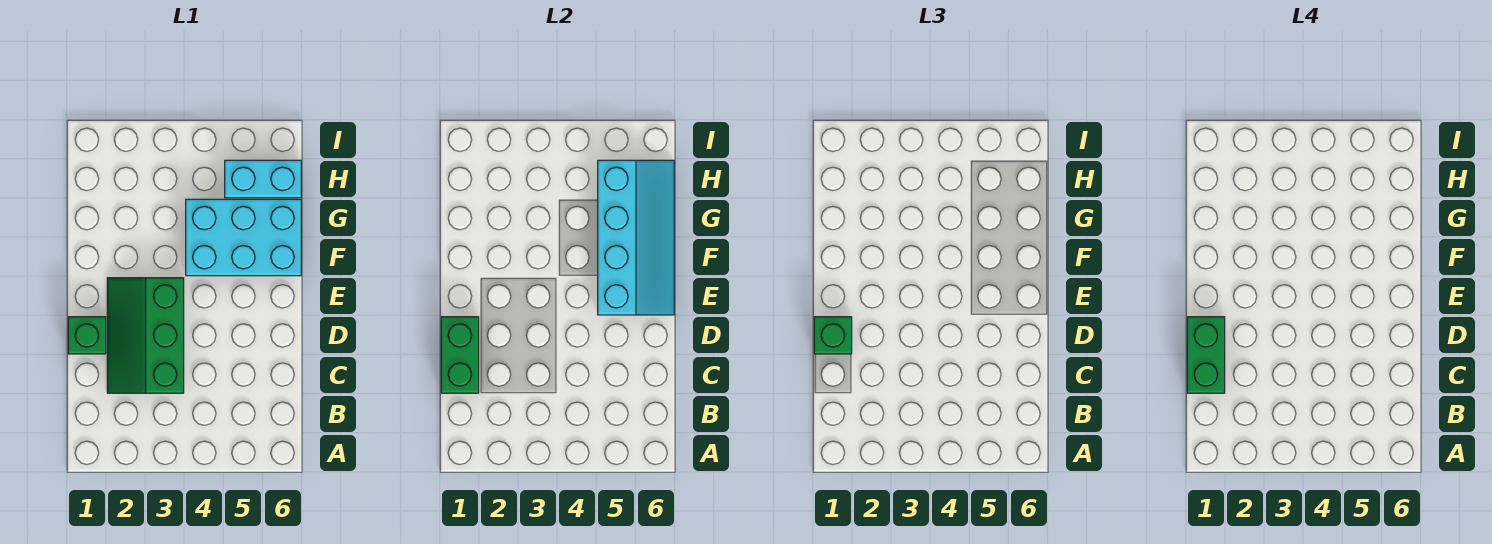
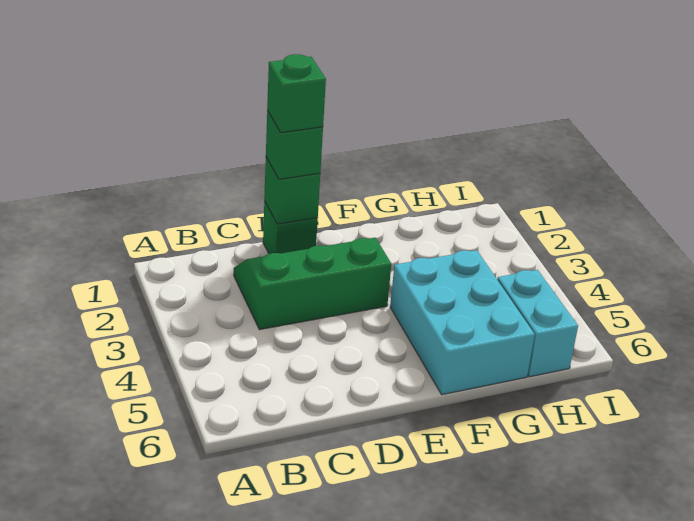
green brick C1:D1 level 2 -> green brick D1 level 2
green brick C1:D1 level 4 -> green brick D1 level 4
cyan slope E5:H6 level 2 top 5 -> none

